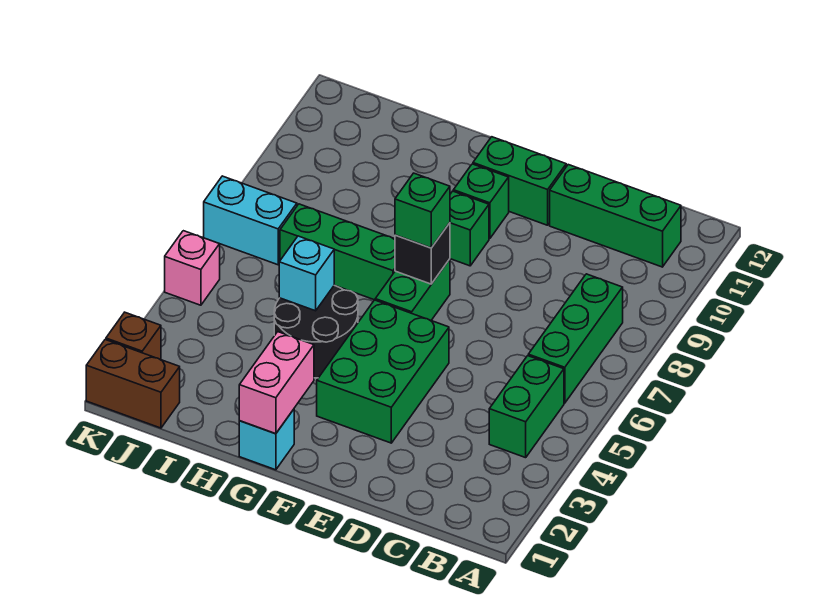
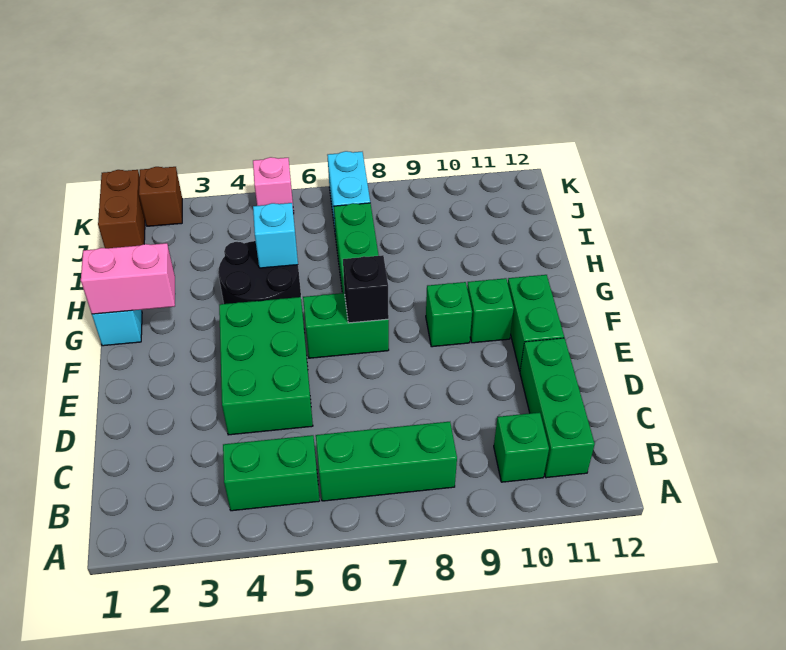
green brick E3:F5 level 1 -> green brick D4:F5 level 1
green brick F7 level 3 -> green brick B10 level 1

